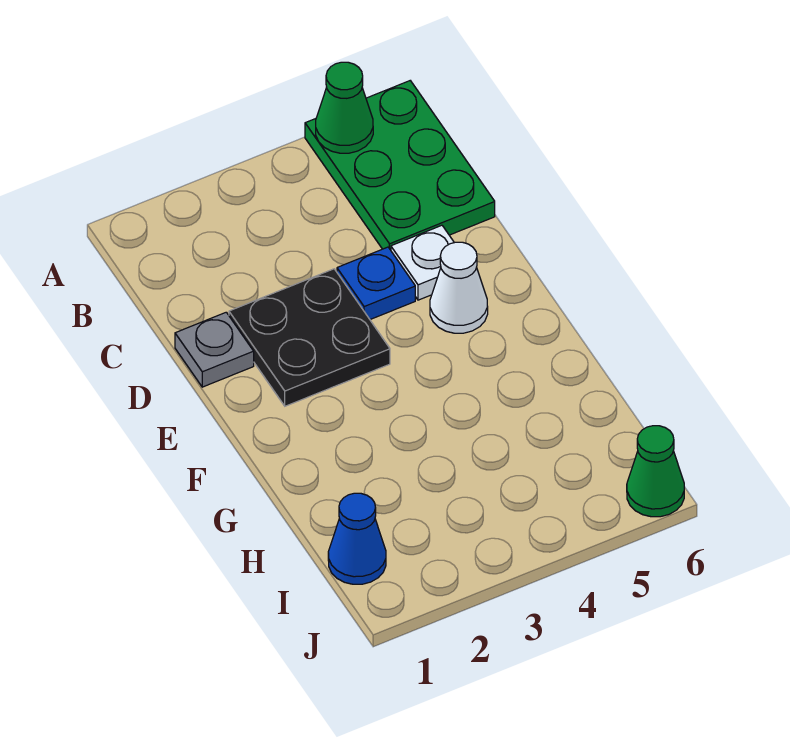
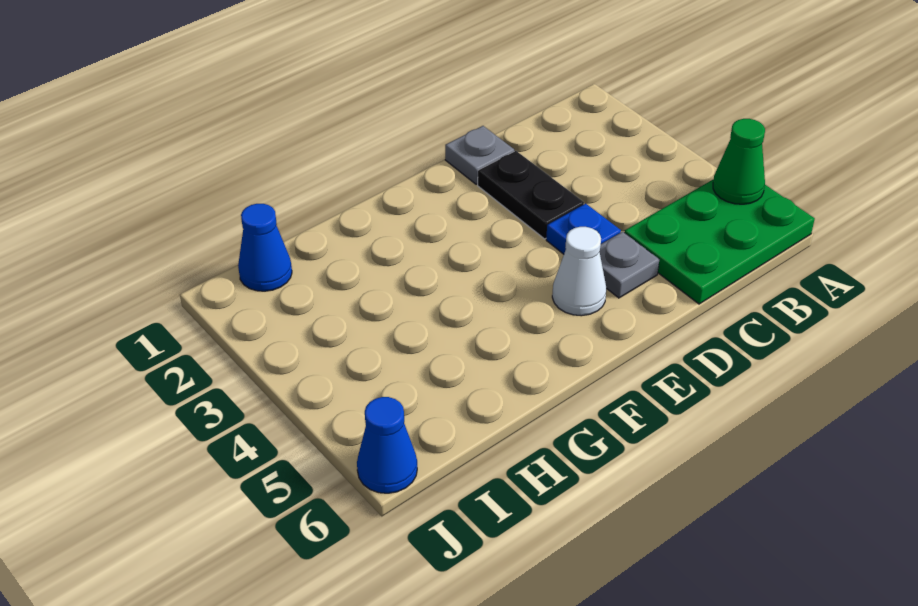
black plate D2:E3 level 1 -> black plate D2:D3 level 1
white plate D5 level 1 -> grey plate D5 level 1
green cone J6 level 1 -> blue cone J6 level 1

